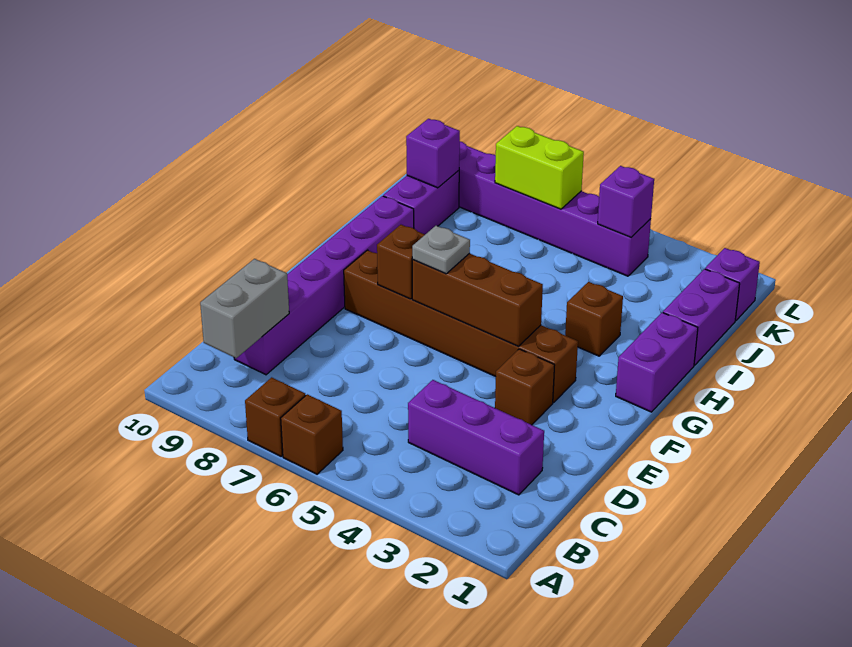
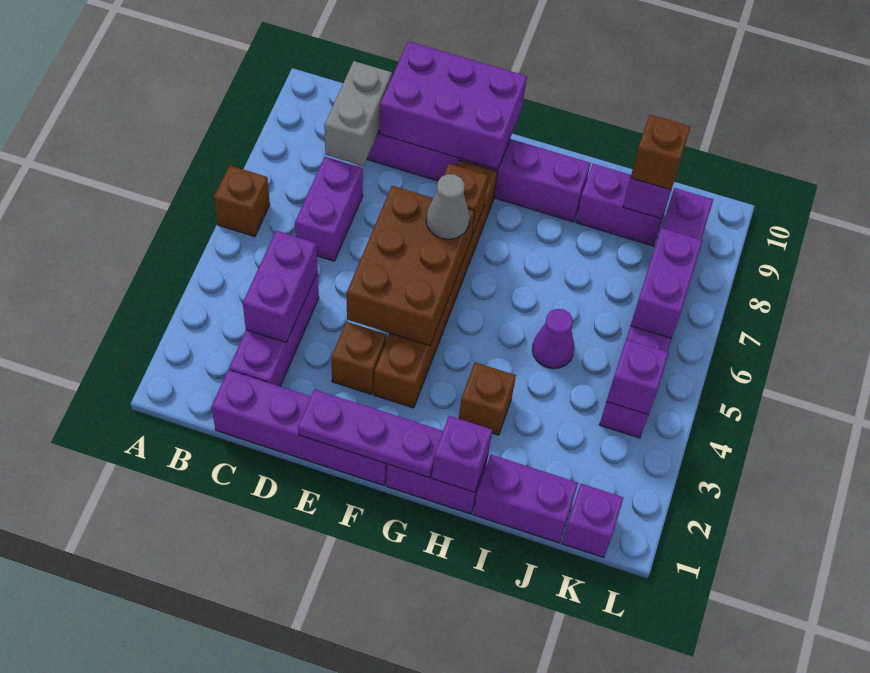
brown brick A7 level 1 -> brown brick J9 level 3
grey brick B9:C9 level 2 -> grey brick C8:C9 level 2
none -> purple brick C1:F1 level 1
none -> purple brick C3:C4 level 2
none -> purple brick C6:C7 level 1
none -> purple brick D9:F10 level 2
none -> purple plate E1:G1 level 2
brown brick F4:F6 level 2 -> brown brick E4:F6 level 2
grey plate F6 level 3 -> grey cone F6 level 3
none -> purple brick H1 level 2
none -> purple cone I5 level 1
lime brick K6:K7 level 2 -> purple brick K6:K7 level 2

